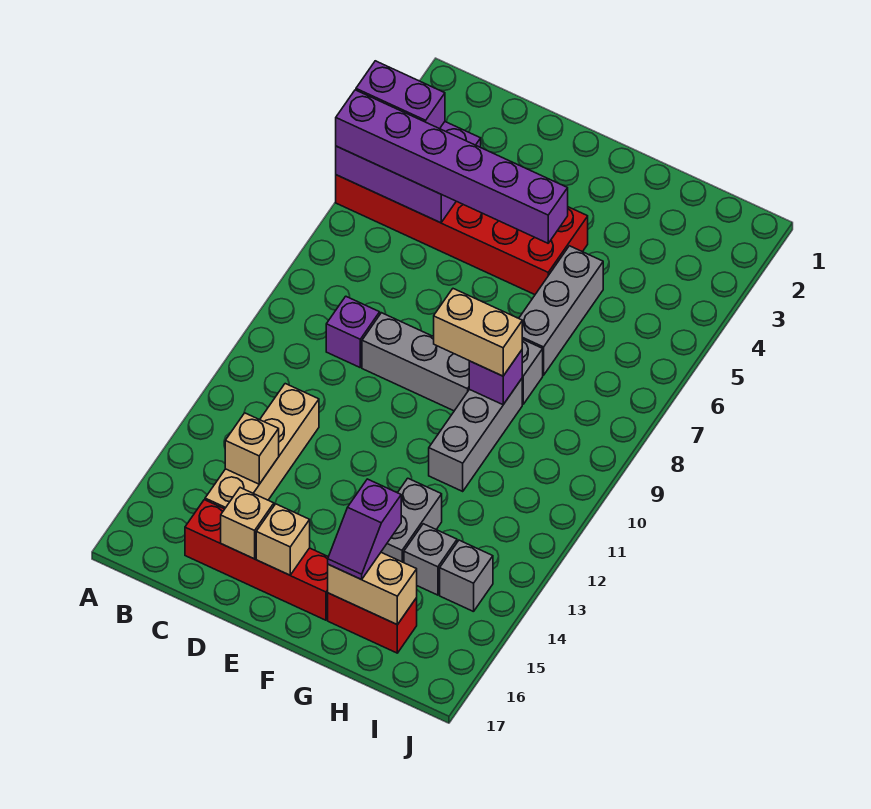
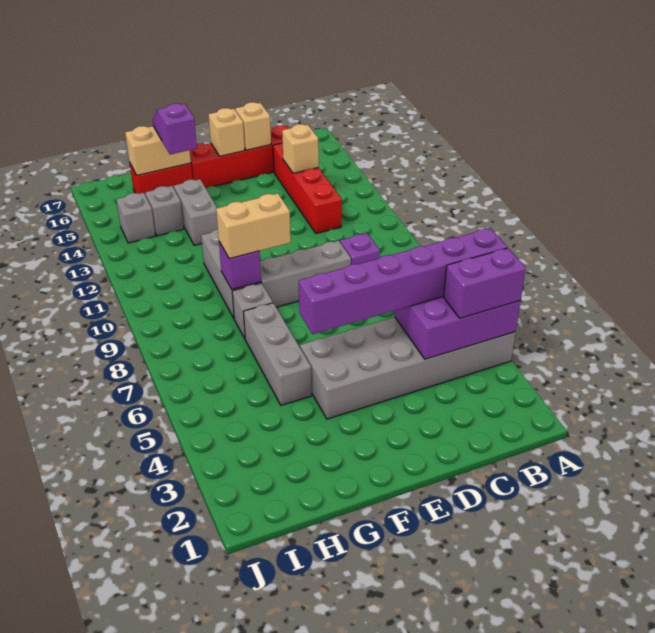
red brick A4:F5 level 1 -> grey brick A4:F5 level 1
tan brick C12:C15 level 1 -> red brick C12:C15 level 1

